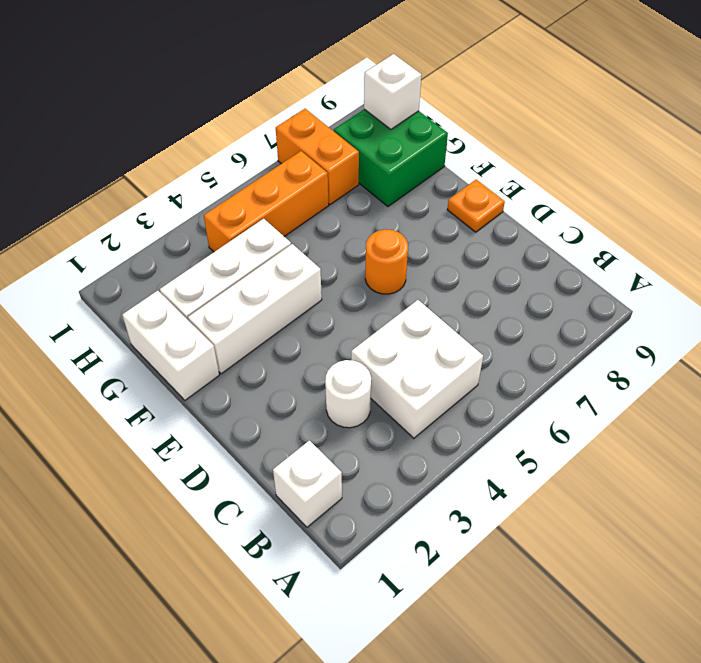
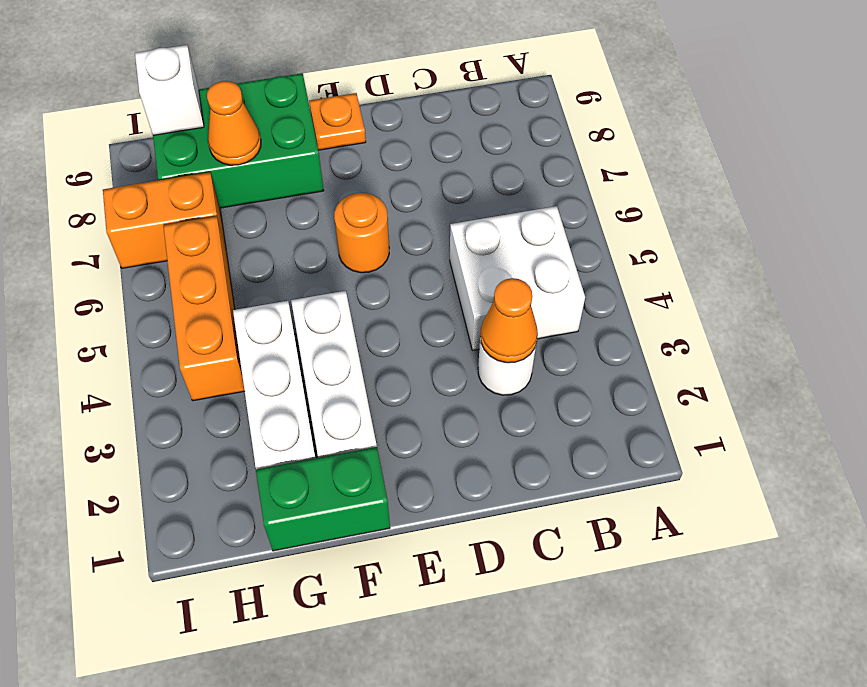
white brick B1 level 1 -> none
none -> orange cone C3 level 2
white brick F1:G1 level 1 -> green brick F1:G1 level 1
green brick G8:H9 level 1 -> green brick F8:H9 level 1
none -> orange cone G8 level 2

